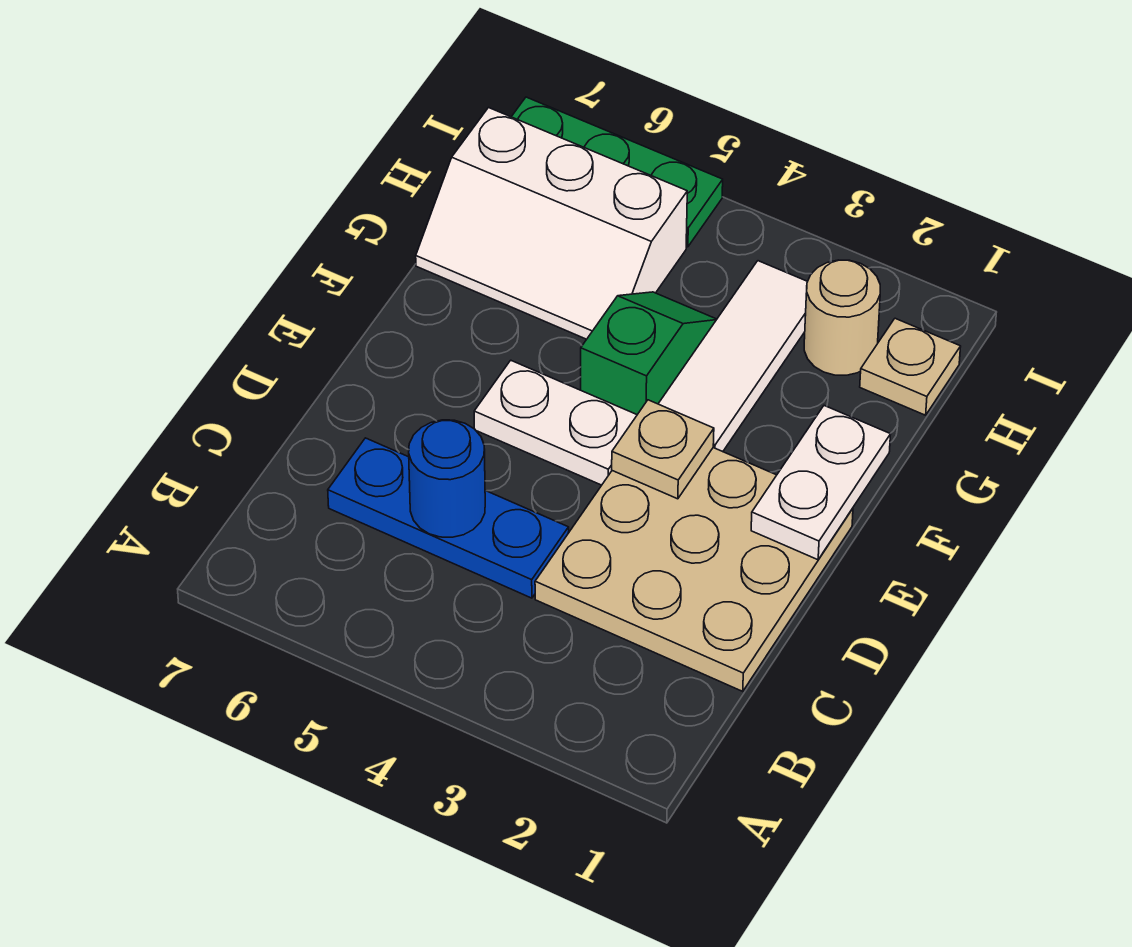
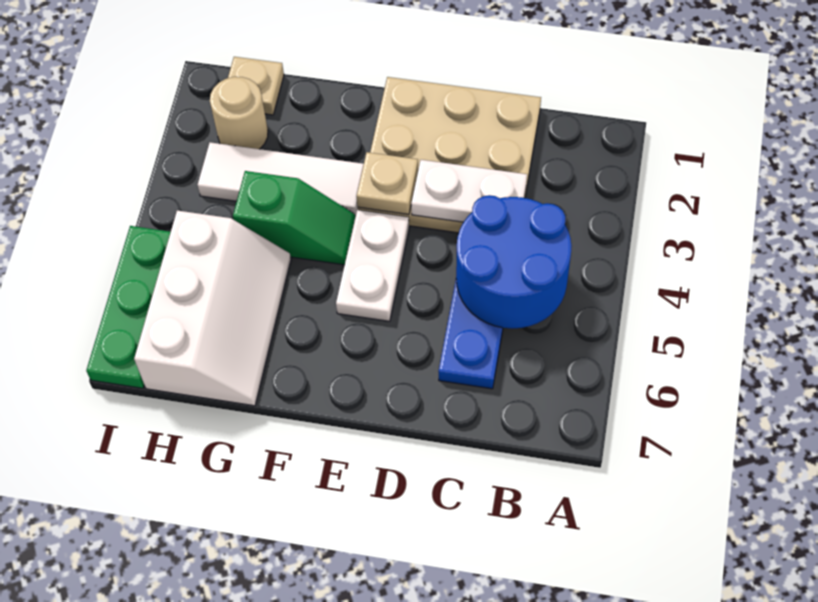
blue round brick C5 level 2 -> blue round brick B4:C5 level 2
white plate E1:F1 level 2 -> white plate C3:D3 level 2
green slope F4:G4 level 1 top F -> green slope F4:G4 level 1 top G

